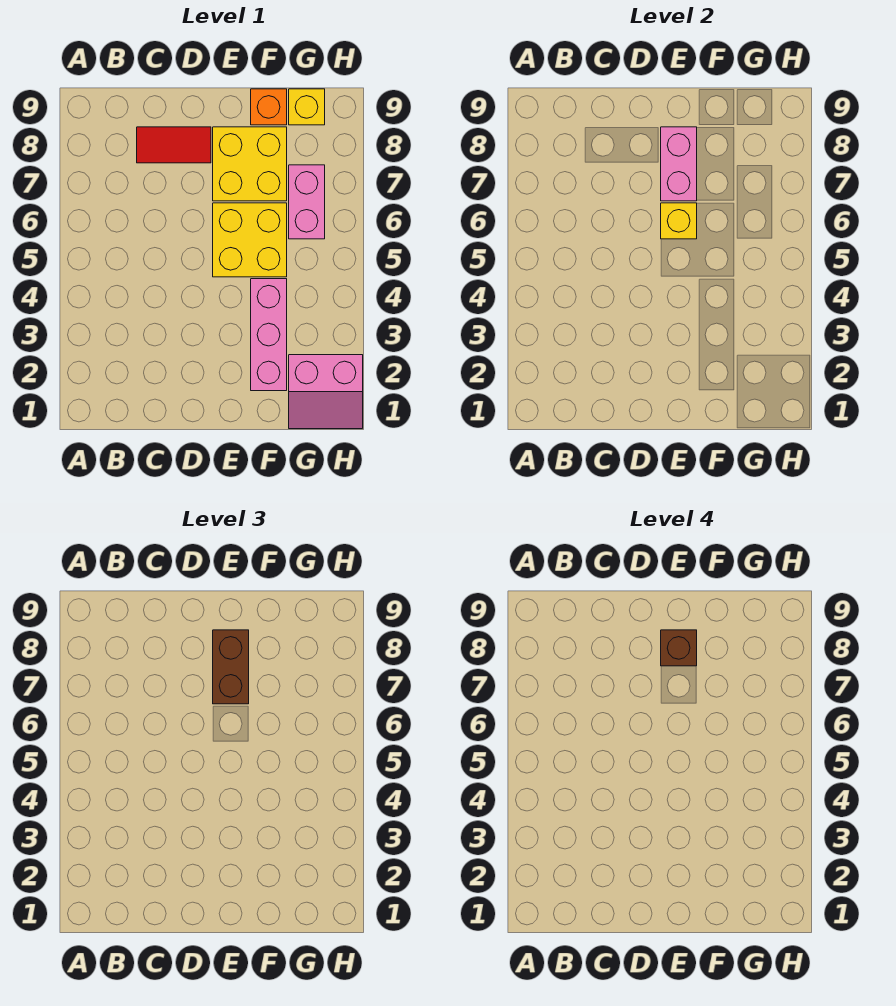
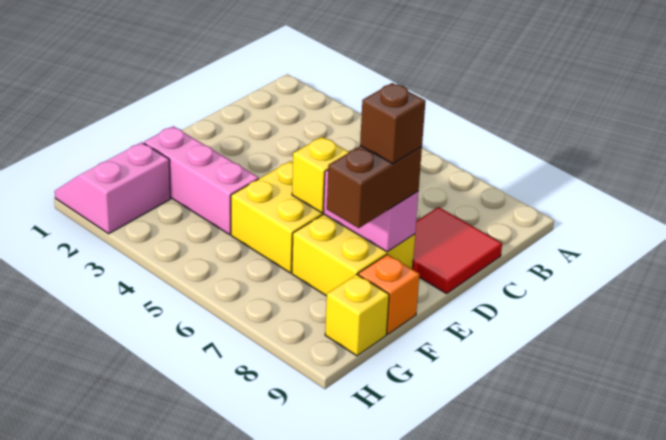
red tile C8:D8 level 1 -> red tile C8:D9 level 1
brown brick E7:E8 level 3 -> brown brick E8:F8 level 3
pink brick G6:G7 level 1 -> none

